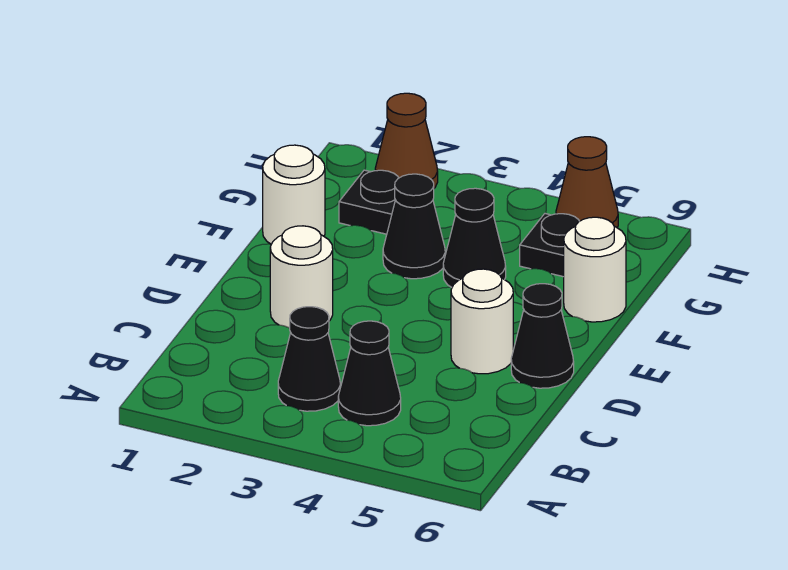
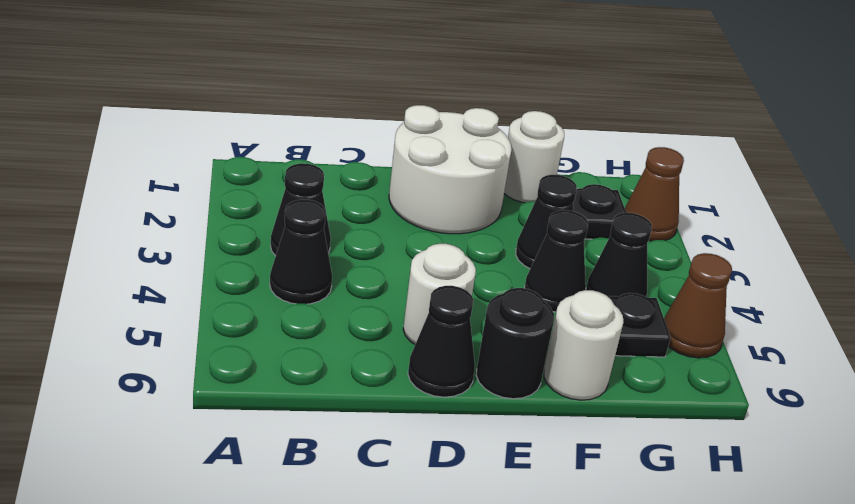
white round brick D2 level 1 -> white round brick D1:E2 level 1
none -> black round brick E6 level 1
none -> black cone G4 level 1

